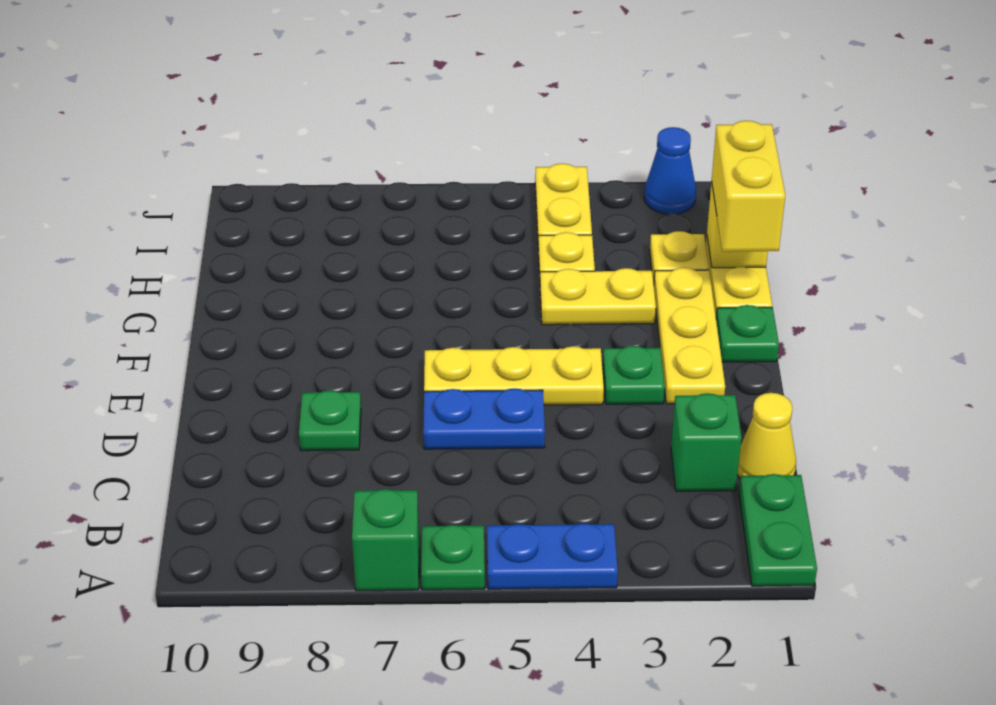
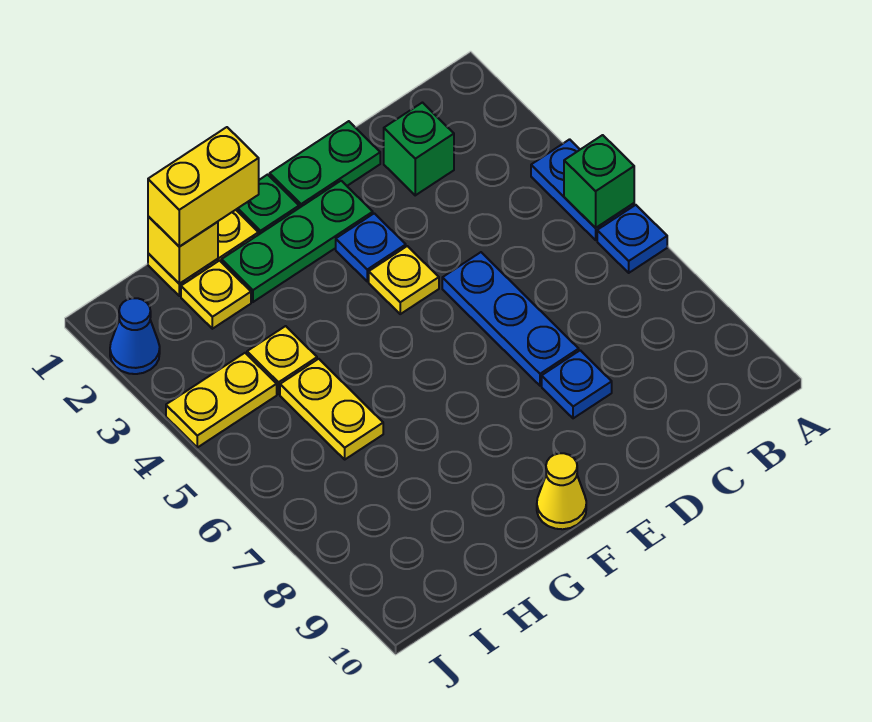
green plate A1:B1 level 1 -> green plate D1:E1 level 1
green plate A6 level 1 -> blue plate A6 level 1
green brick A7 level 1 -> green brick A5 level 2
yellow cone C1 level 1 -> yellow cone F10 level 1
blue plate D5:D6 level 1 -> blue plate D5:D7 level 1
green plate D8 level 1 -> blue plate D8 level 1
yellow plate E2:G2 level 1 -> green plate E2:G2 level 1
green plate E3 level 1 -> blue plate E3 level 1
yellow plate E4:E6 level 1 -> yellow plate E4 level 1
yellow plate G3:G4 level 1 -> yellow plate H5:H6 level 1

